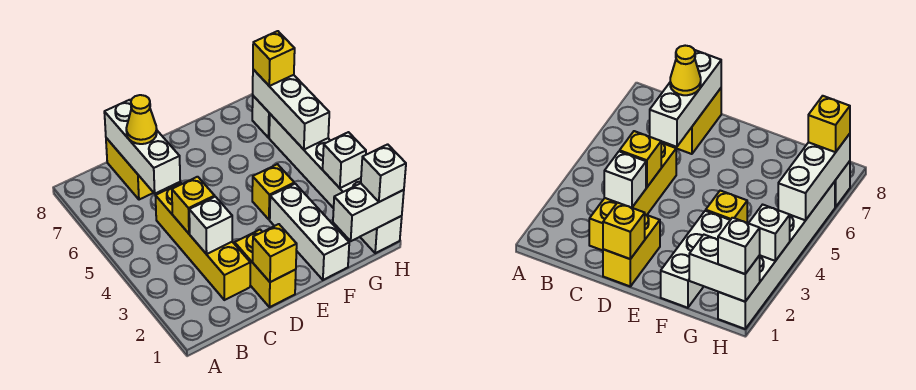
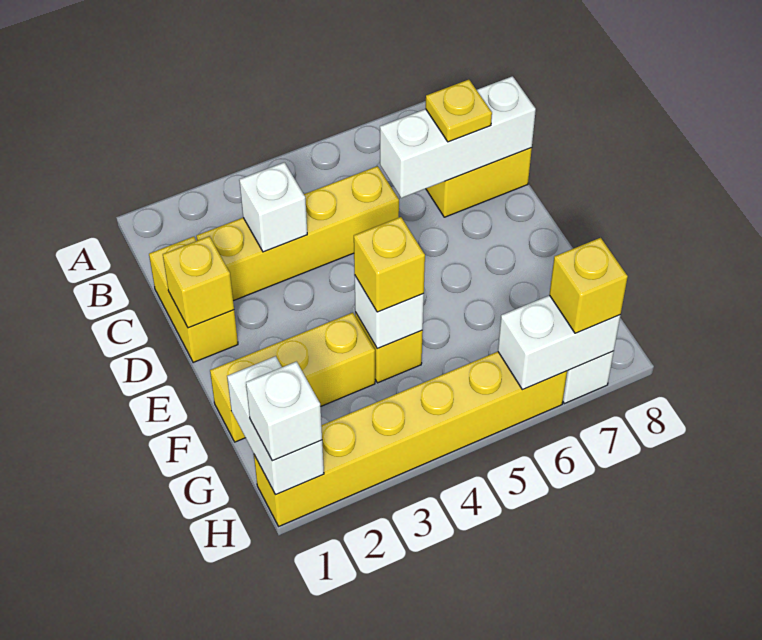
yellow brick C4 level 2 -> yellow brick F4 level 3
yellow cone C7 level 3 -> yellow plate C7 level 3
yellow brick D1:D2 level 1 -> yellow brick C1:D1 level 1
white brick F1:F3 level 1 -> yellow brick F1:F3 level 1
white brick H1:H6 level 1 -> yellow brick H1:H6 level 1
white brick H3 level 2 -> white brick F4 level 2
white brick H5:H7 level 2 -> white brick H6:H7 level 2

